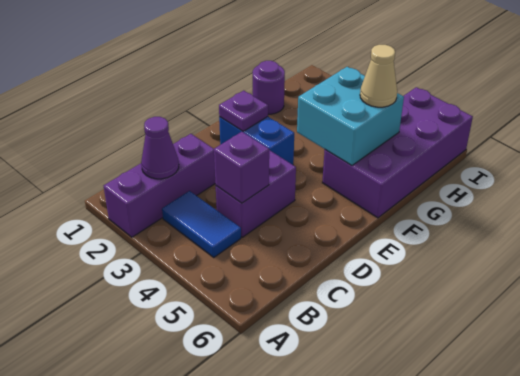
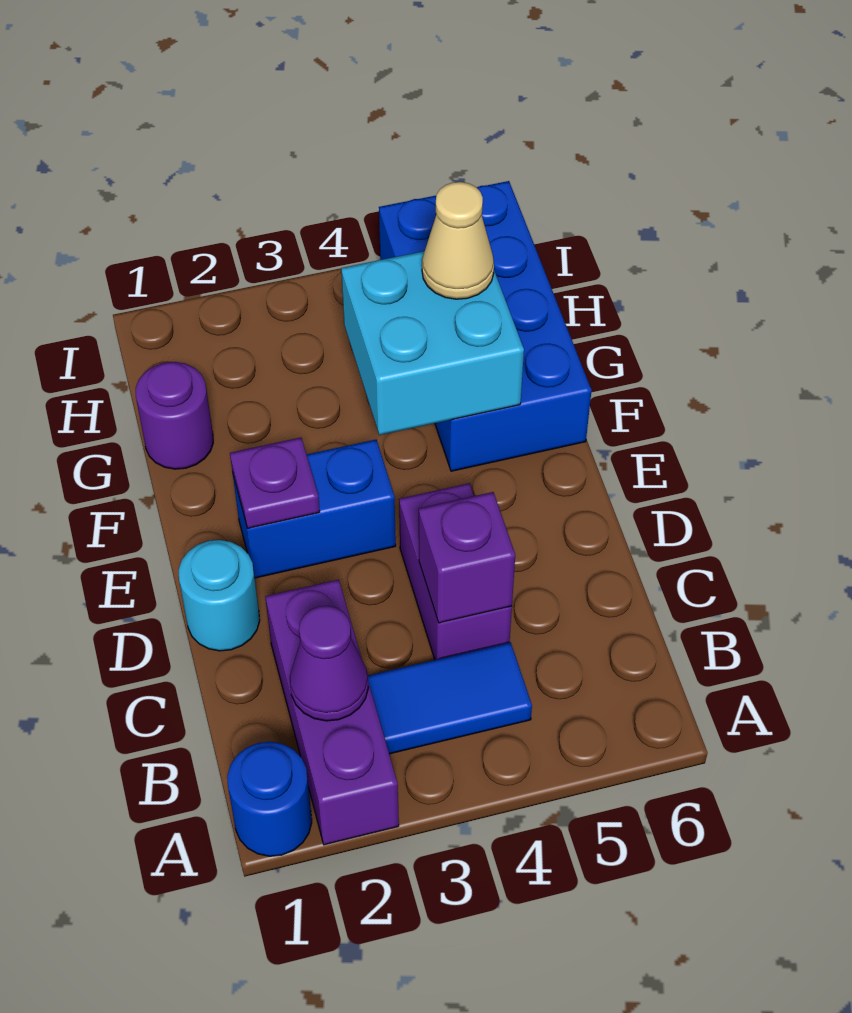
none -> blue round brick A1 level 1
none -> cyan round brick D1 level 1
purple brick F5:I6 level 1 -> blue brick F5:I6 level 1

